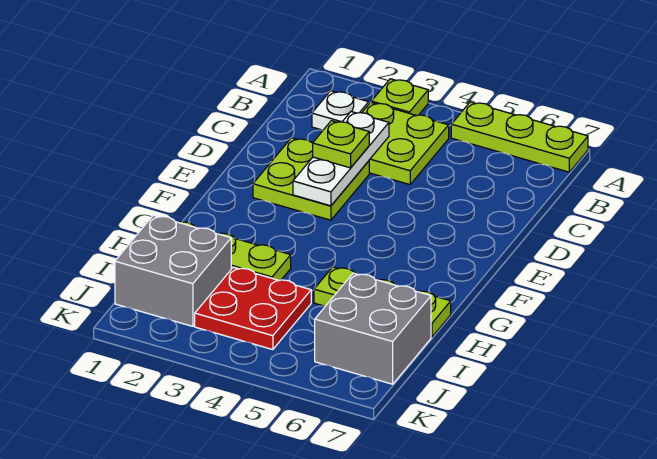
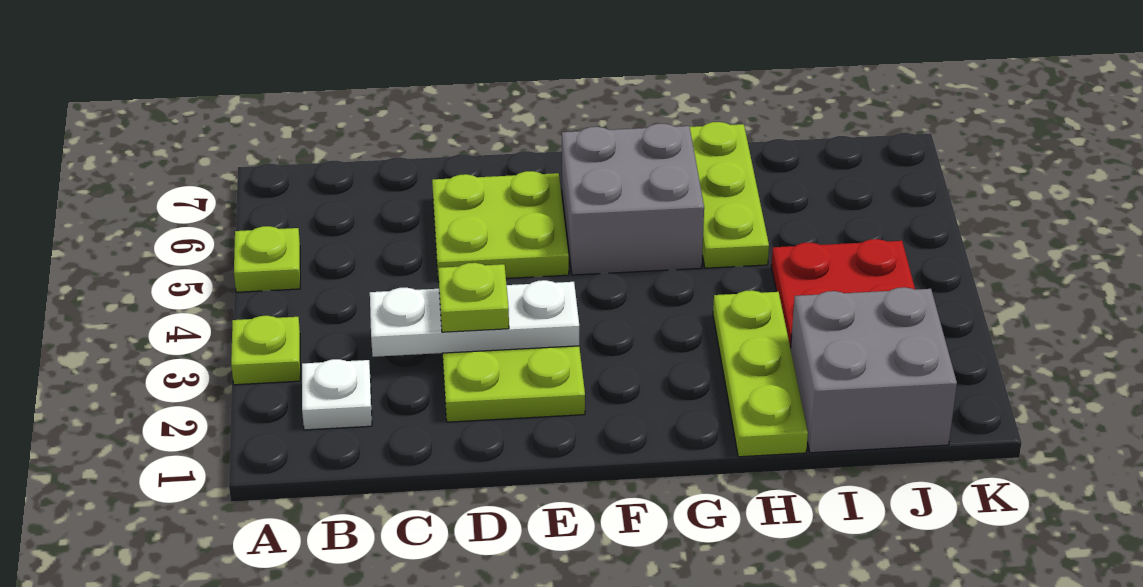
lime plate A5:A7 level 1 -> lime plate A5 level 1
lime plate B3:C4 level 1 -> lime plate D5:E6 level 1
grey brick I6:J7 level 1 -> grey brick F5:G6 level 1

